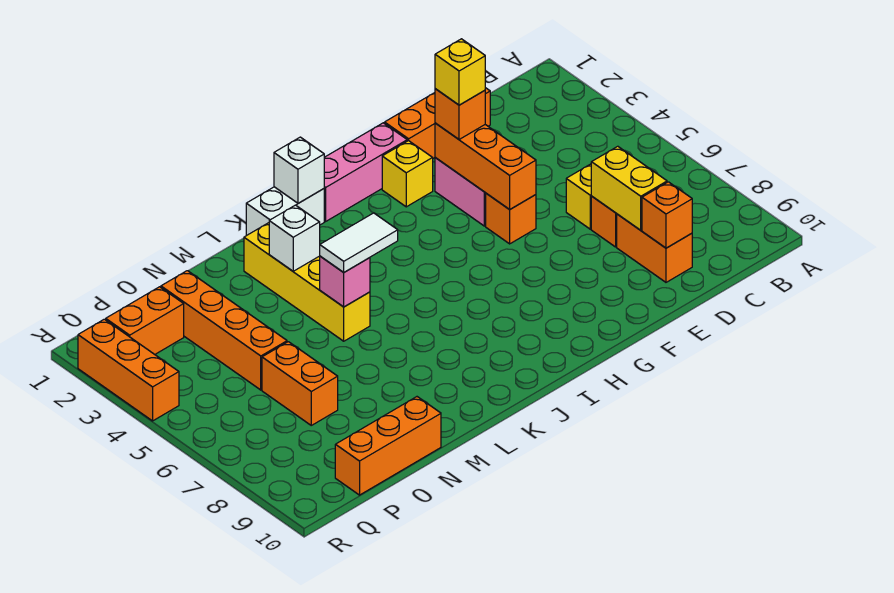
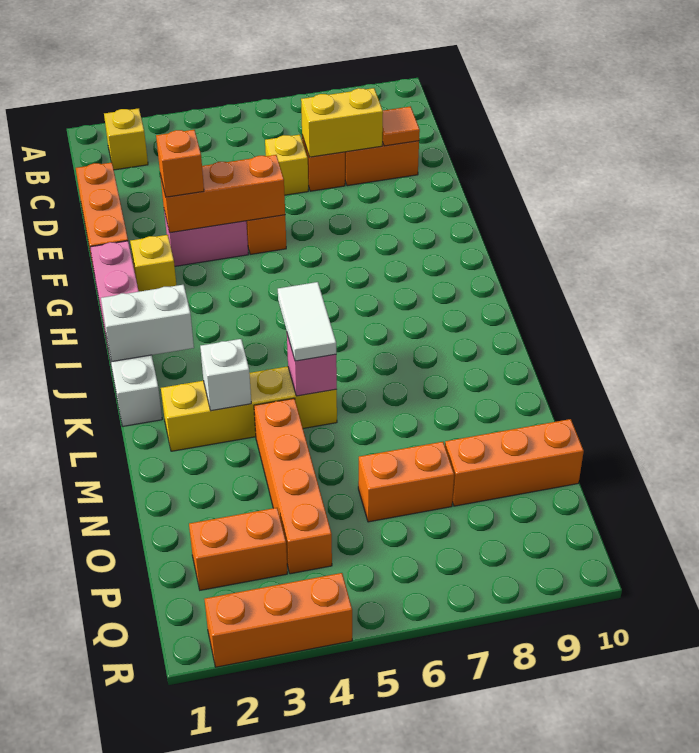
orange brick D9 level 2 -> orange tile D9 level 2
yellow brick F3 level 4 -> yellow brick B2 level 1
white brick J1 level 2 -> white brick J1:J2 level 2
orange brick N10:P10 level 1 -> orange brick O8:O10 level 1
orange brick O2:O5 level 1 -> orange brick M4:P4 level 1
orange brick P2:Q2 level 1 -> orange brick P2:P3 level 1

